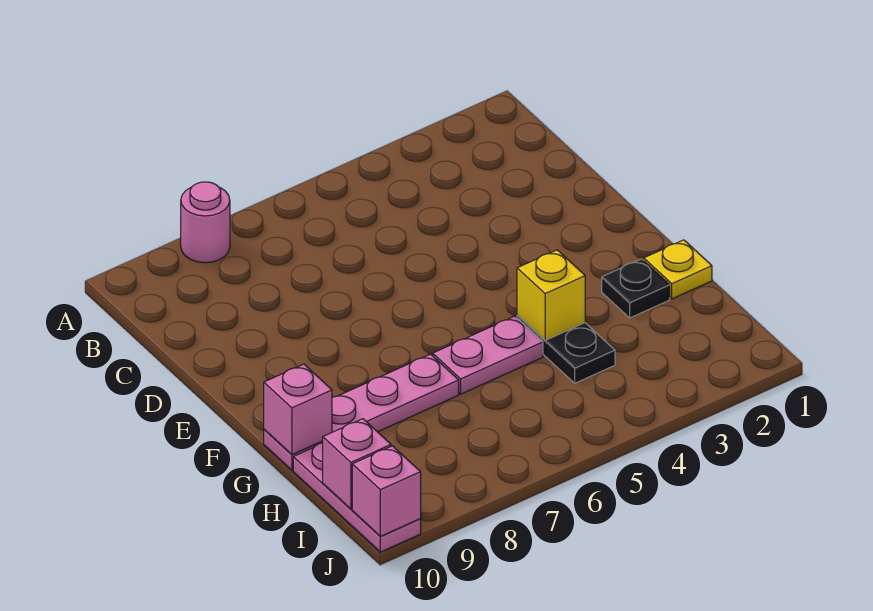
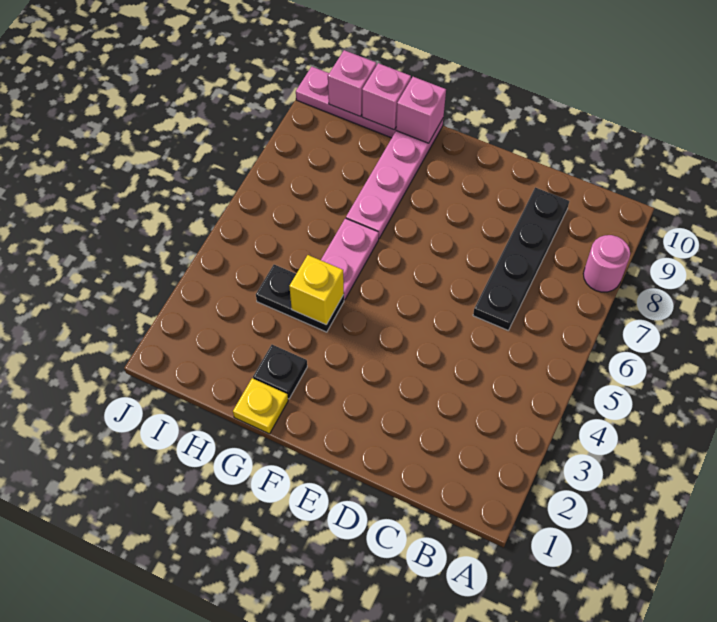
none -> black plate C6:C9 level 1
pink brick J10 level 2 -> pink brick H10 level 2

